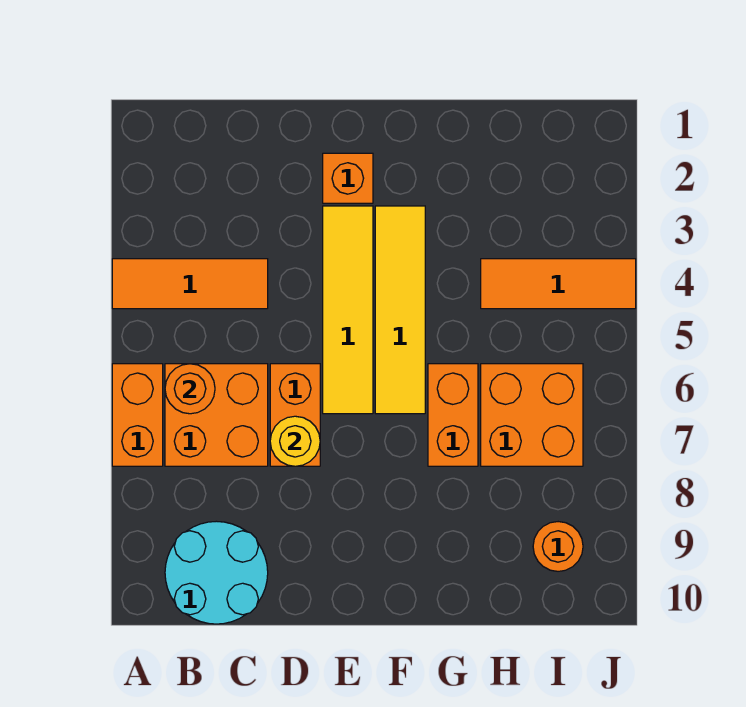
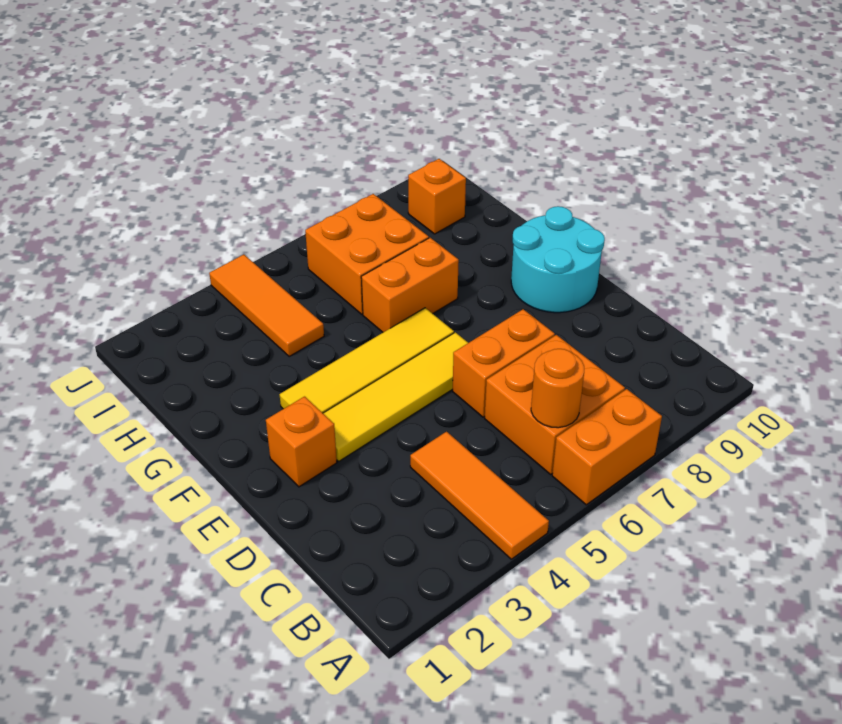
cyan round brick B9:C10 level 1 -> cyan round brick E9:F10 level 1
yellow round brick D7 level 2 -> none
orange round brick I9 level 1 -> orange brick I9 level 1

